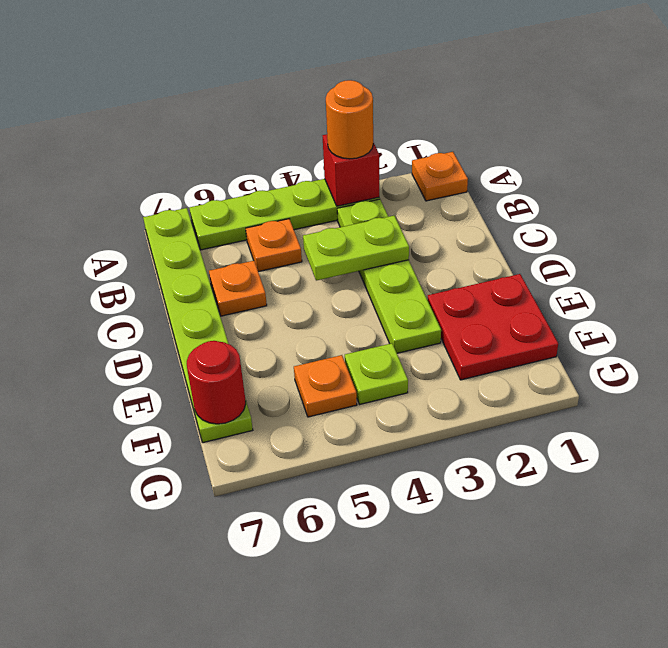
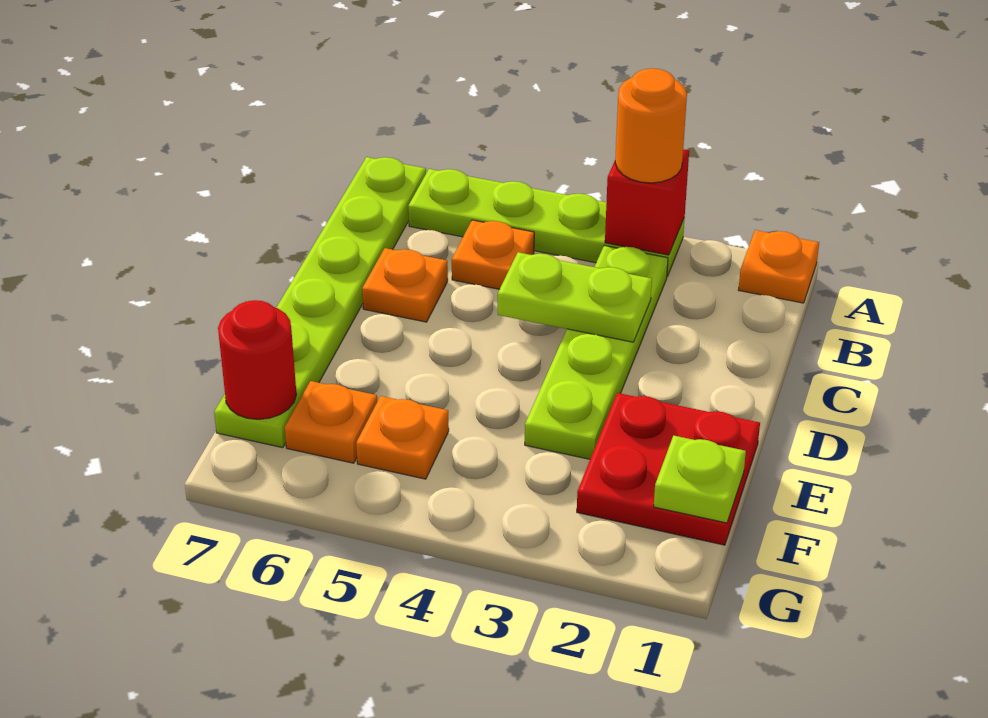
lime plate F4 level 1 -> lime plate F1 level 2
none -> orange plate F6 level 1

